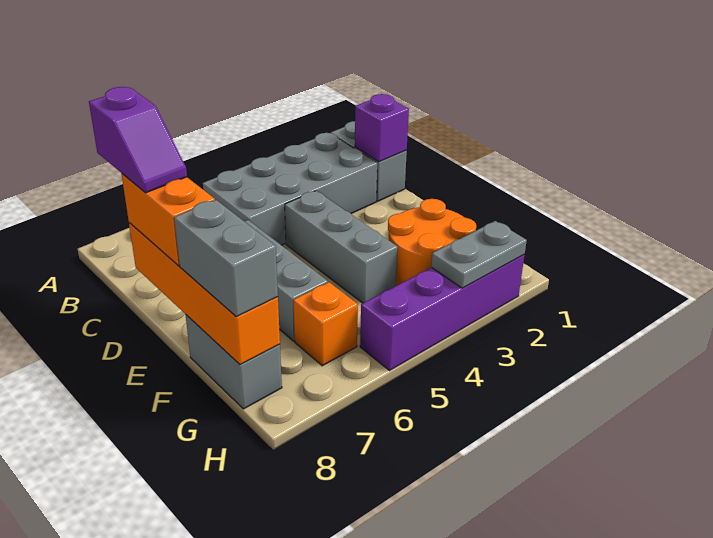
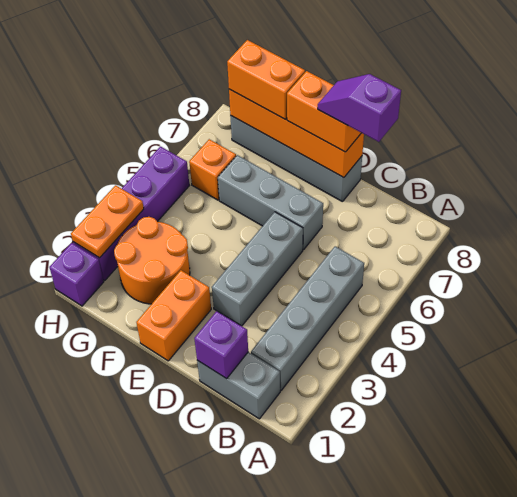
grey brick B2:C5 level 1 -> grey brick B2:B5 level 1
grey brick D4:F4 level 1 -> grey brick D3:D5 level 1
none -> orange brick E1:E2 level 1
grey brick F8:G8 level 1 -> grey brick D8:G8 level 1
grey brick F8:G8 level 3 -> orange brick F8:G8 level 3
none -> purple brick H1 level 1
grey plate H2:H3 level 2 -> orange plate H2:H3 level 2

